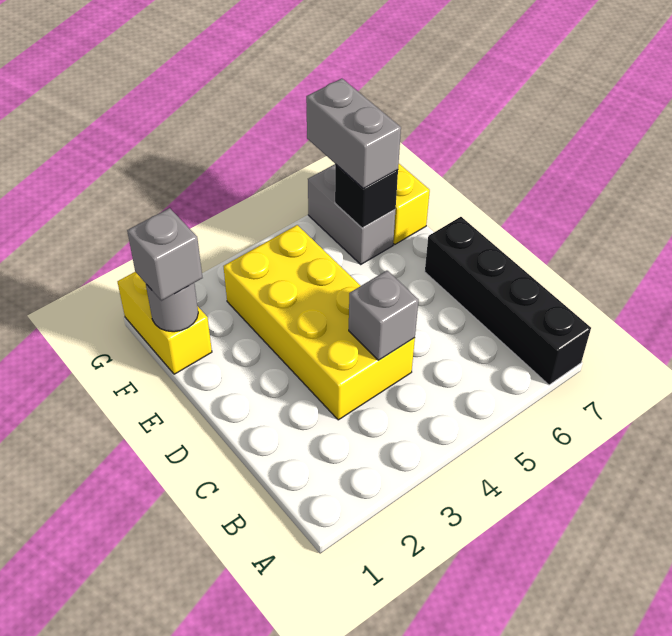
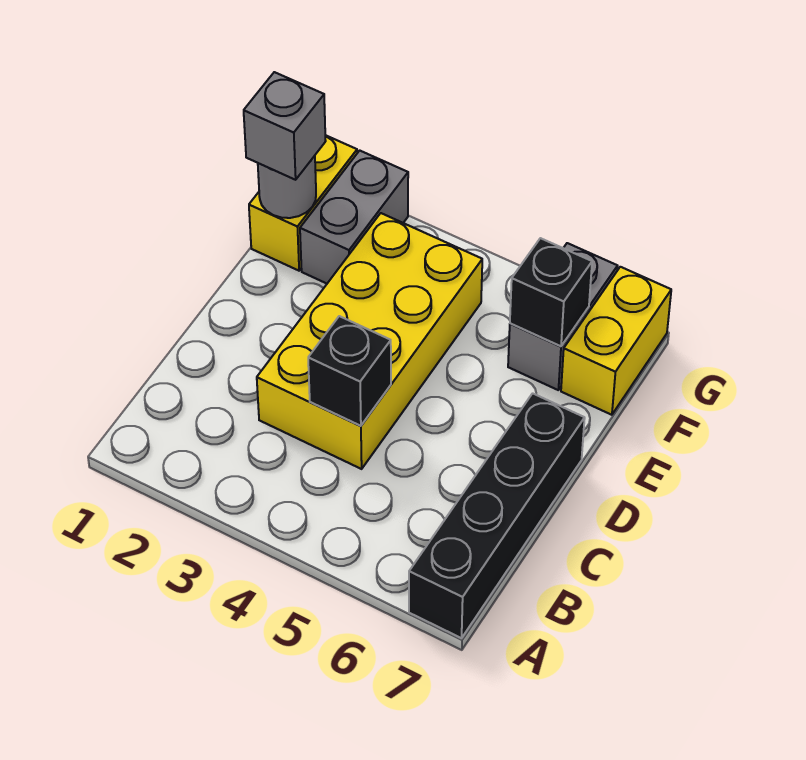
grey brick C4 level 2 -> black brick C4 level 2
grey brick F6:G6 level 3 -> grey brick F2:G2 level 1

